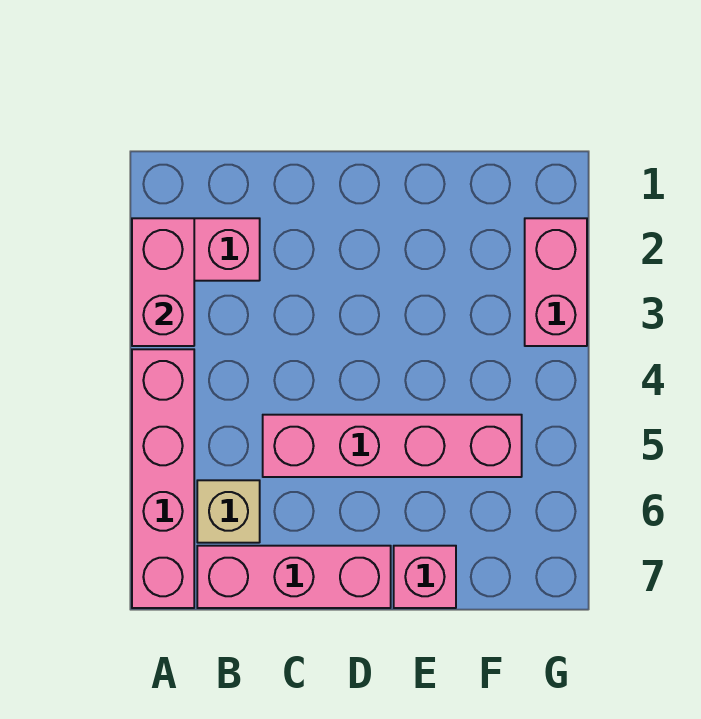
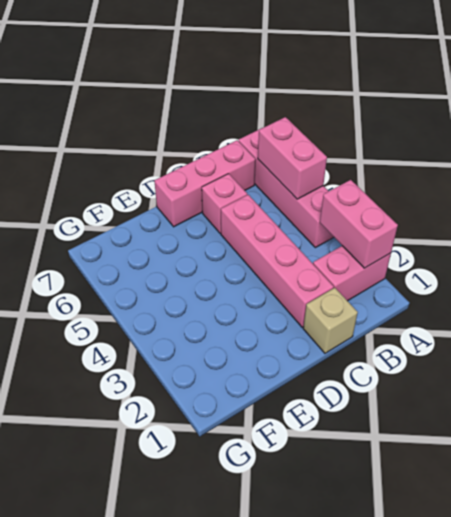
tan brick B6 level 1 -> tan brick C1 level 1
pink brick C5:F5 level 1 -> pink brick C2:C5 level 1
pink brick E7 level 1 -> pink brick C6 level 1
pink brick G2:G3 level 1 -> pink brick A5:A6 level 2

